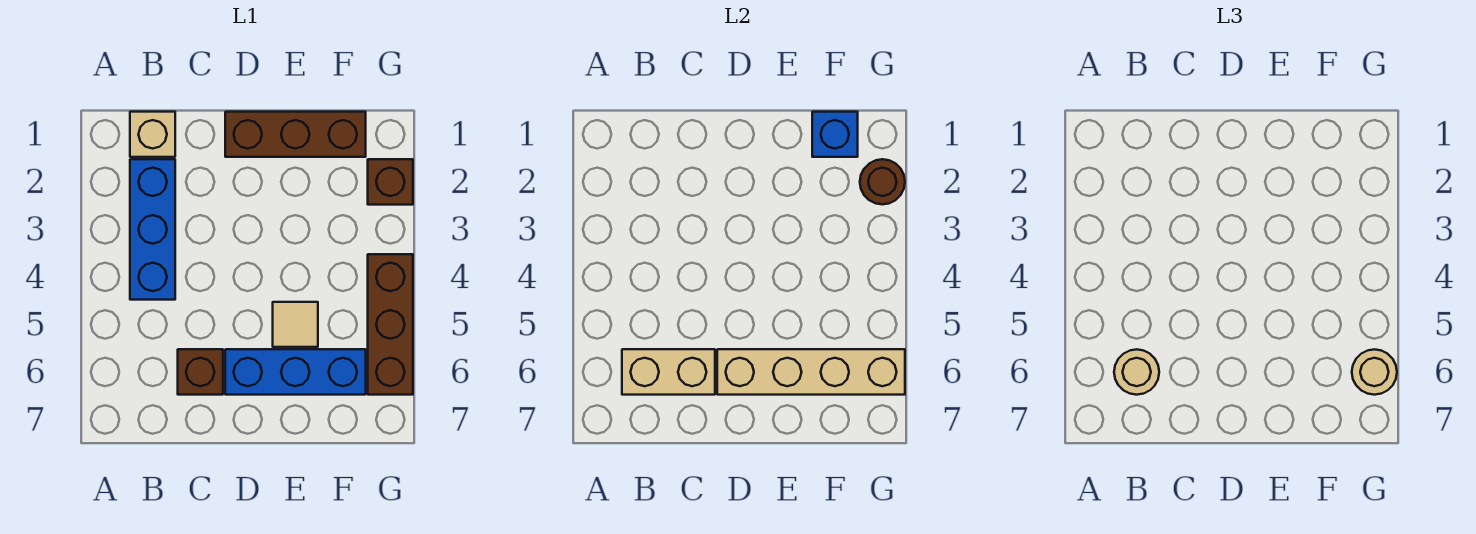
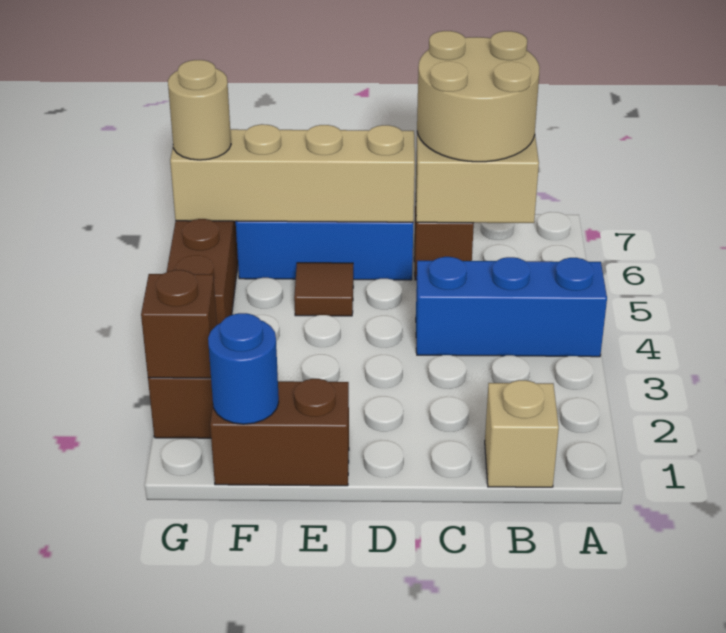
blue brick B2:B4 level 1 -> blue brick A4:C4 level 1
tan round brick B6 level 3 -> tan round brick B6:C7 level 3
brown brick D1:F1 level 1 -> brown brick E1:F1 level 1
tan tile E5 level 1 -> brown tile E5 level 1
blue brick F1 level 2 -> blue round brick F1 level 2
brown round brick G2 level 2 -> brown brick G2 level 2

